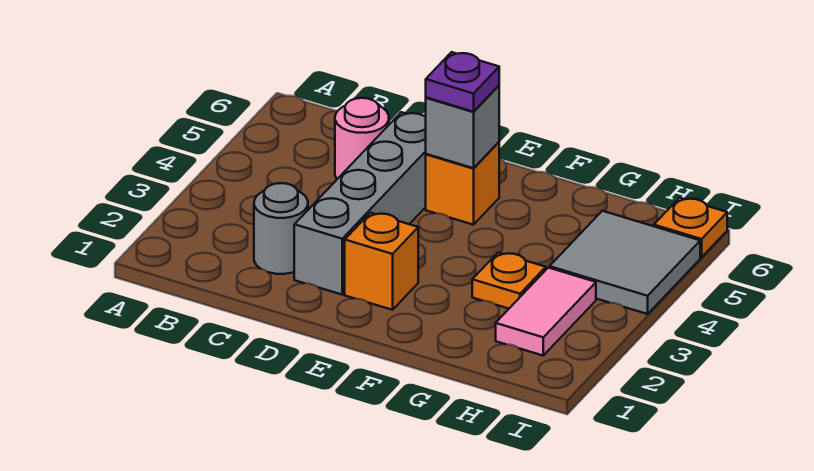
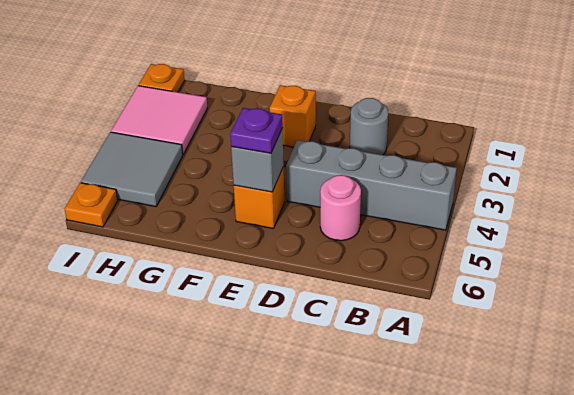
grey brick D2:D5 level 1 -> grey brick A4:D4 level 1
orange plate G3 level 1 -> orange plate I1 level 1
pink tile H2:H3 level 1 -> pink tile H2:I3 level 1

